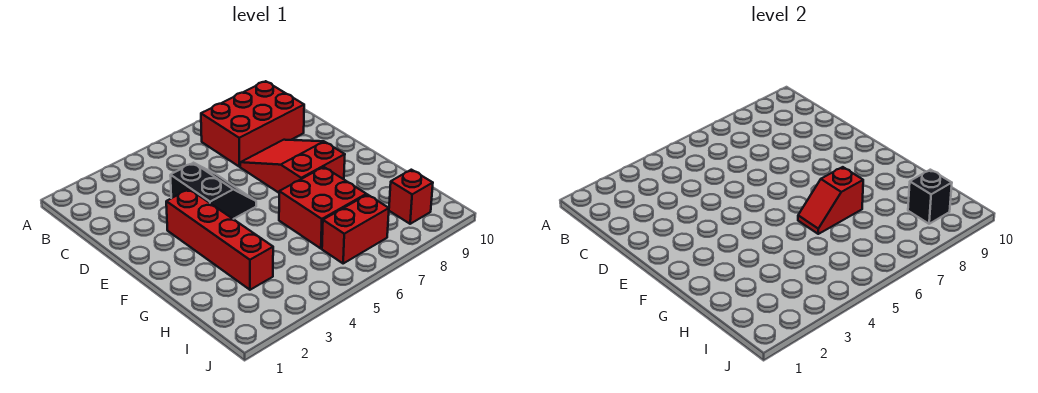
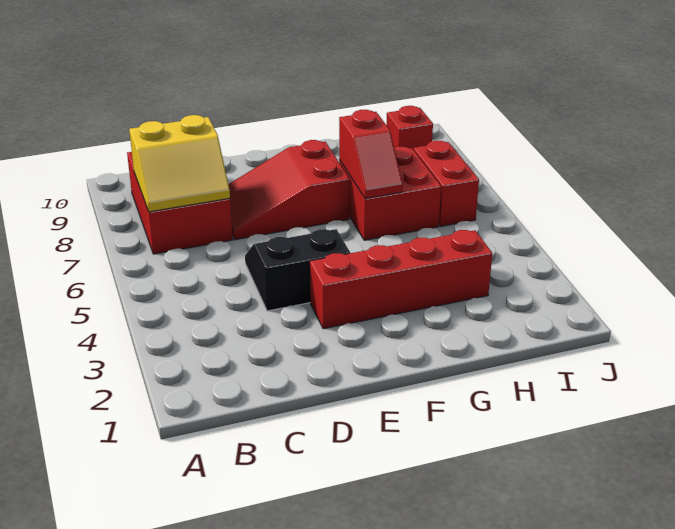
none -> yellow slope B7:C8 level 2 top 8
black brick I9 level 2 -> none

